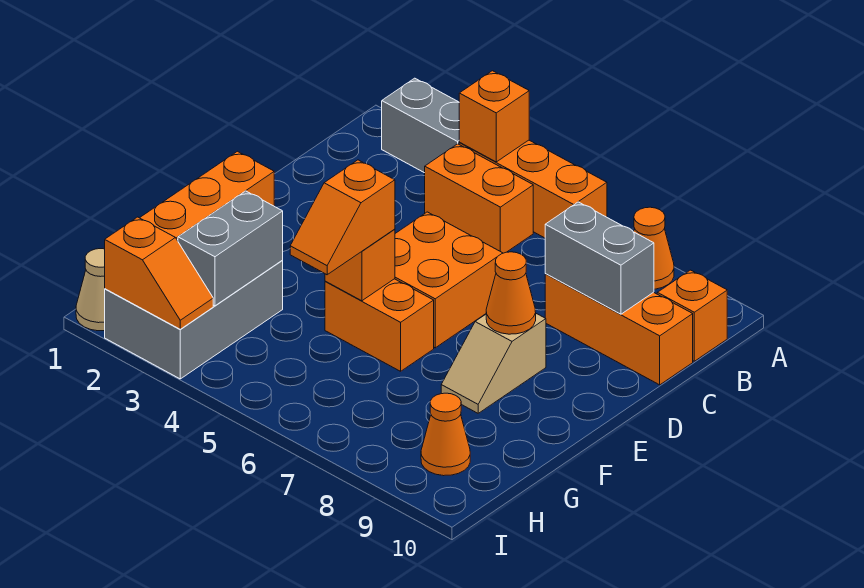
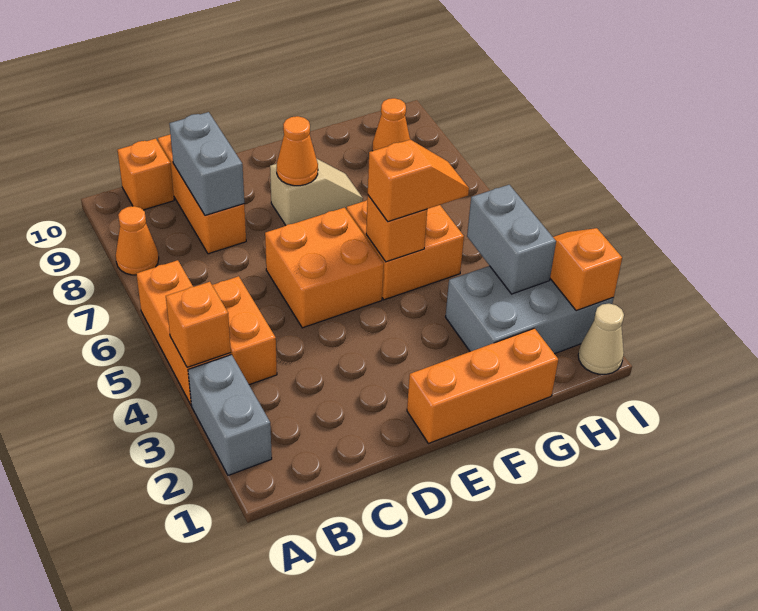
orange brick F5:F6 level 1 -> orange brick F5:G6 level 1
grey brick G3:H3 level 2 -> grey brick H3:H4 level 2

